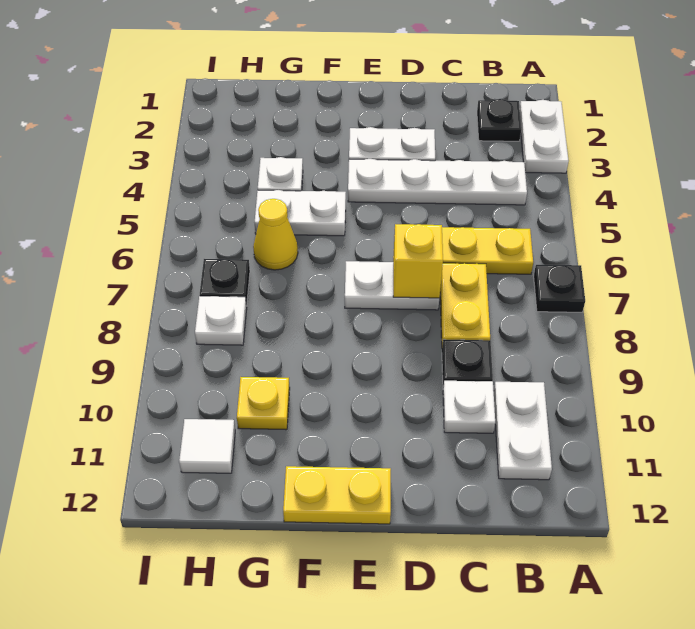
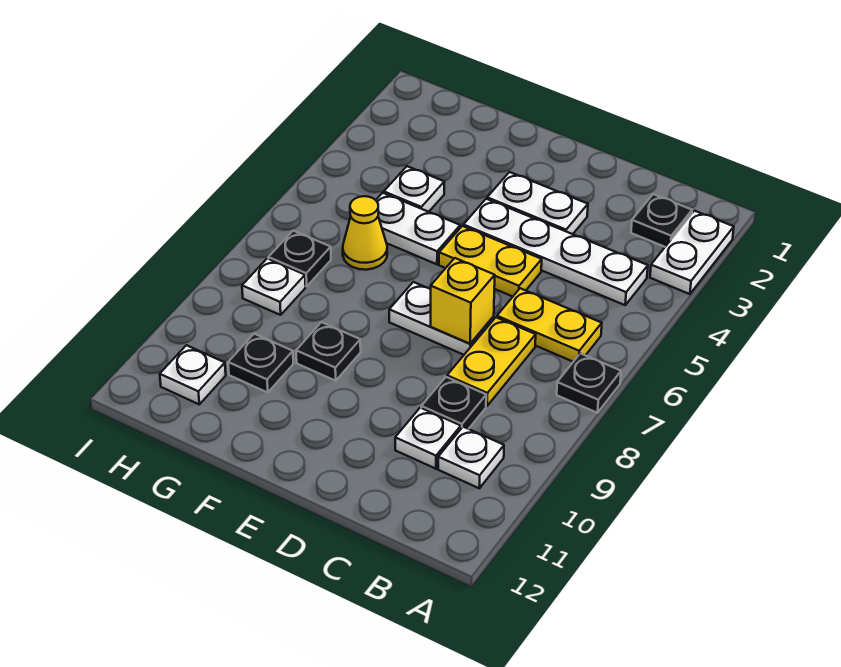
white plate B10:B11 level 1 -> white plate B10 level 1
yellow plate E12:F12 level 1 -> yellow plate D5:E5 level 1
none -> black plate F9 level 1
yellow plate G10 level 1 -> black plate G10 level 1
white tile H11 level 1 -> white plate H11 level 1

